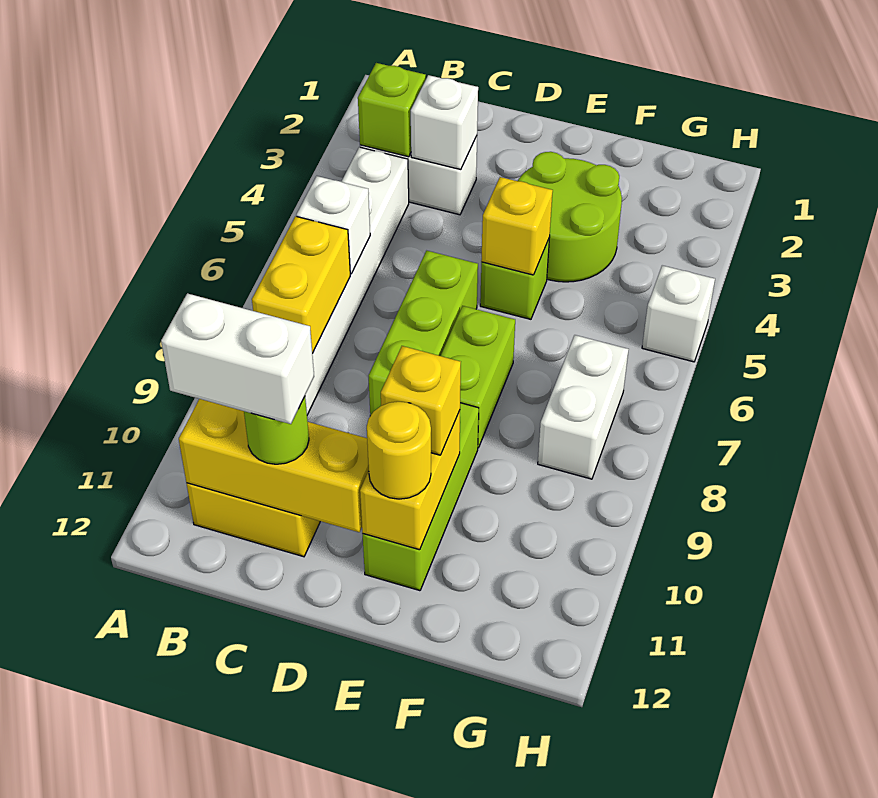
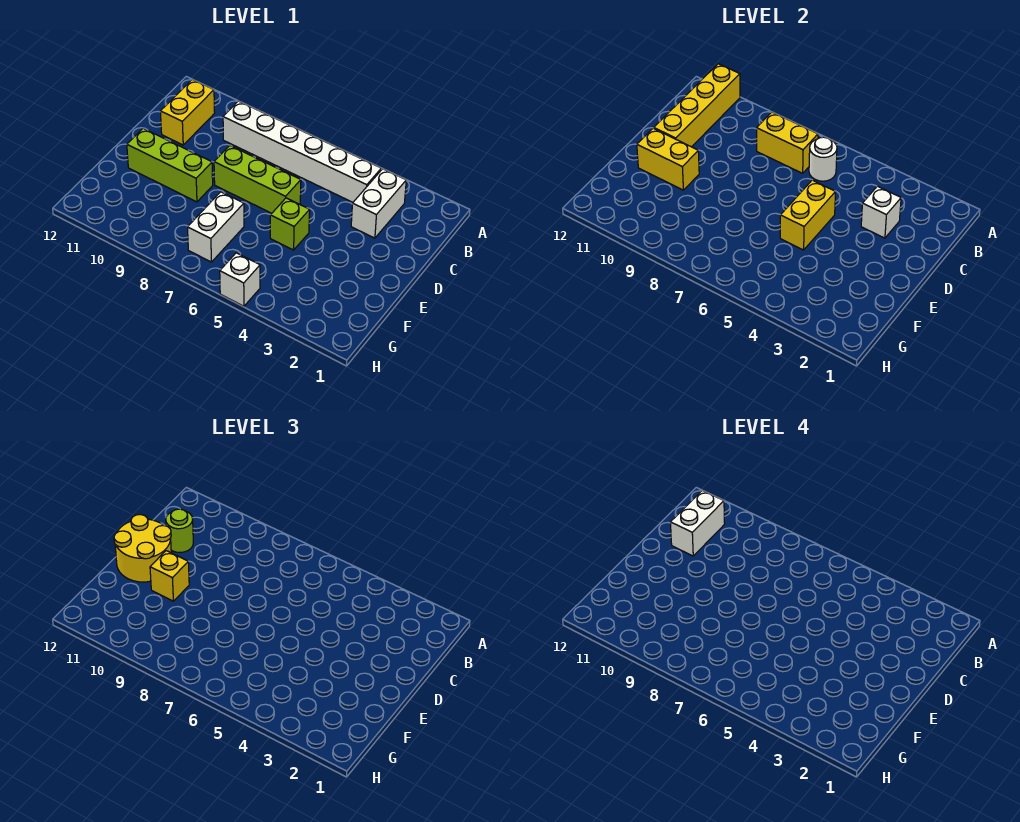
lime brick B3 level 2 -> none
white brick B6 level 2 -> white round brick B6 level 2
yellow brick B11:D11 level 2 -> yellow brick A11:D11 level 2
lime round brick E3:F4 level 1 -> none
yellow brick E5 level 2 -> yellow brick D5:E5 level 2
lime brick E7:E8 level 1 -> none
yellow round brick E11 level 3 -> yellow round brick D11:E12 level 3
white brick G7:G8 level 1 -> white brick F7:G7 level 1

